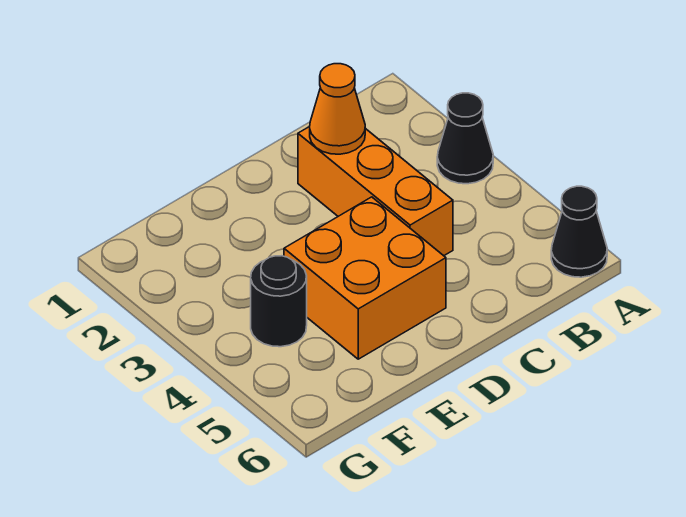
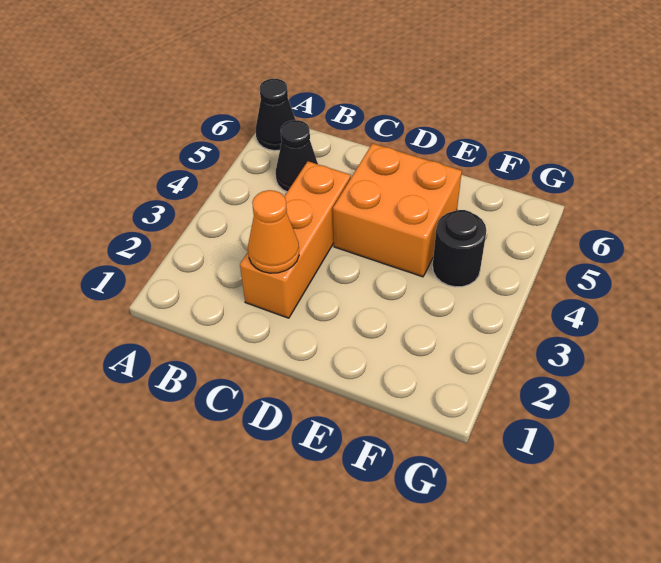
black cone A3 level 1 -> black cone B5 level 1

